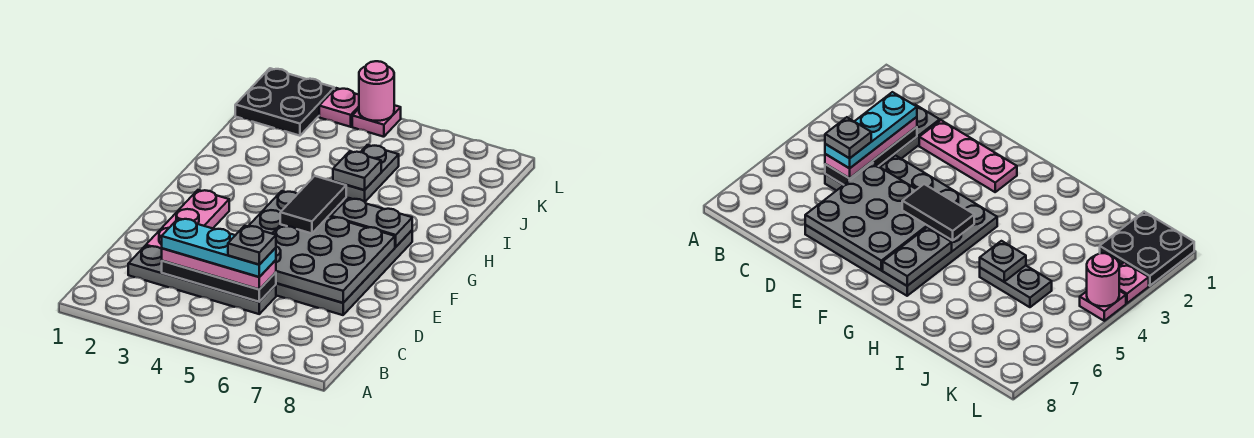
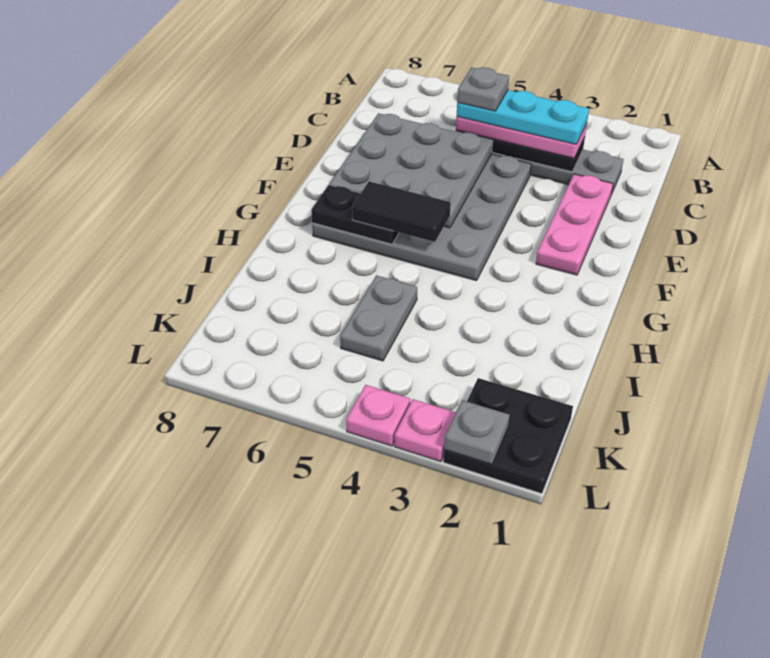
black tile F5:G5 level 3 -> black tile G5:G6 level 3
grey plate G6:G7 level 2 -> black plate G6:G7 level 2
grey plate I5 level 2 -> grey plate L2 level 2
pink round brick L4 level 2 -> none

